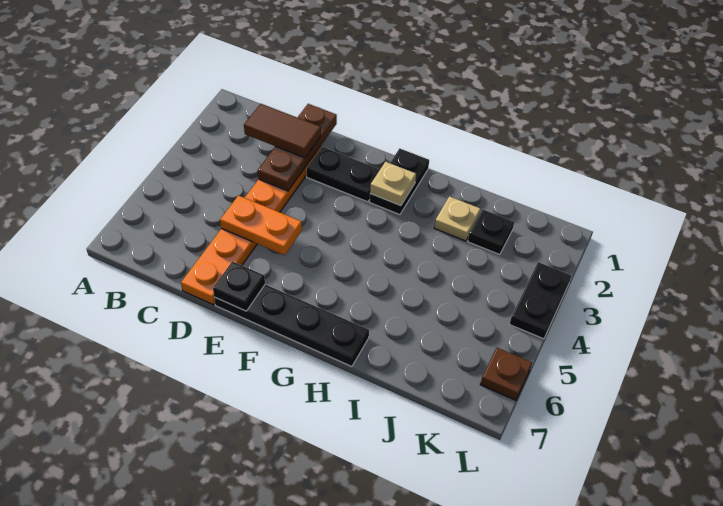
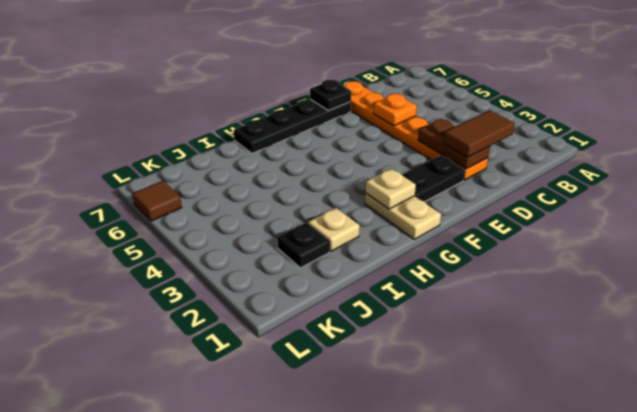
brown plate D1:D3 level 2 -> brown plate D2:D3 level 2
orange plate D5:E5 level 2 -> orange plate D5 level 2
black plate G1:G2 level 1 -> tan plate G1:G2 level 1
black plate L3:L4 level 1 -> none
brown plate L6 level 1 -> brown tile L6 level 1

